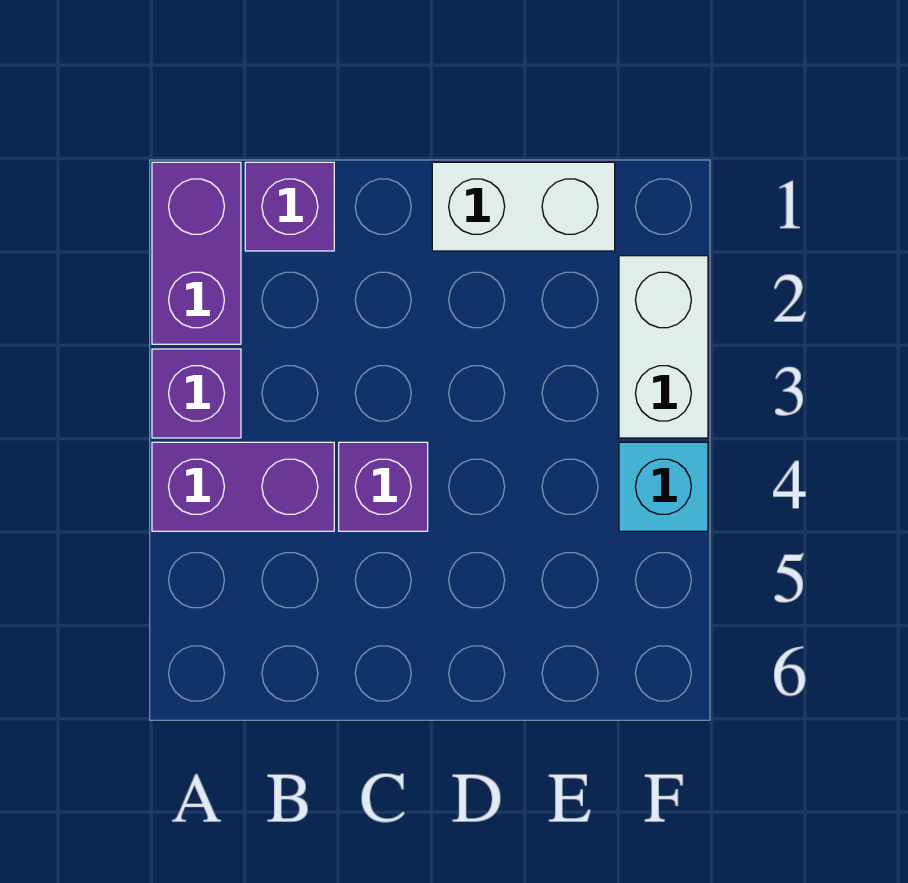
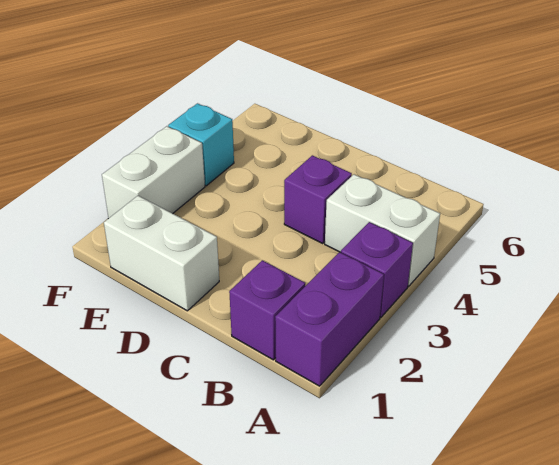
purple brick A4:B4 level 1 -> white brick A4:B4 level 1

